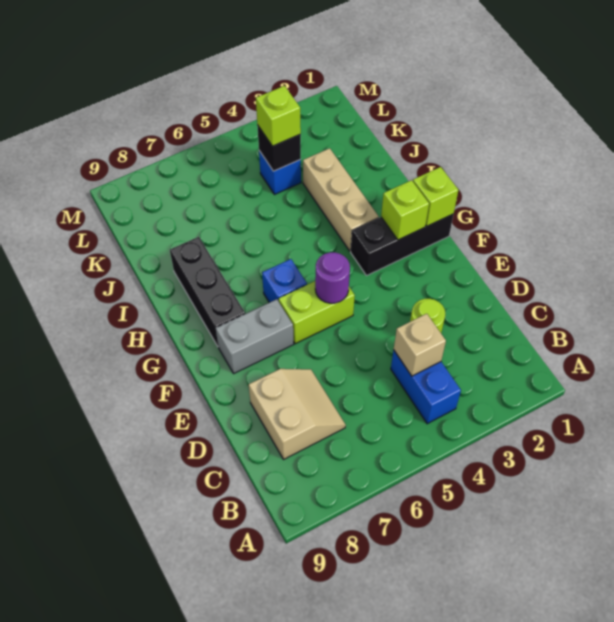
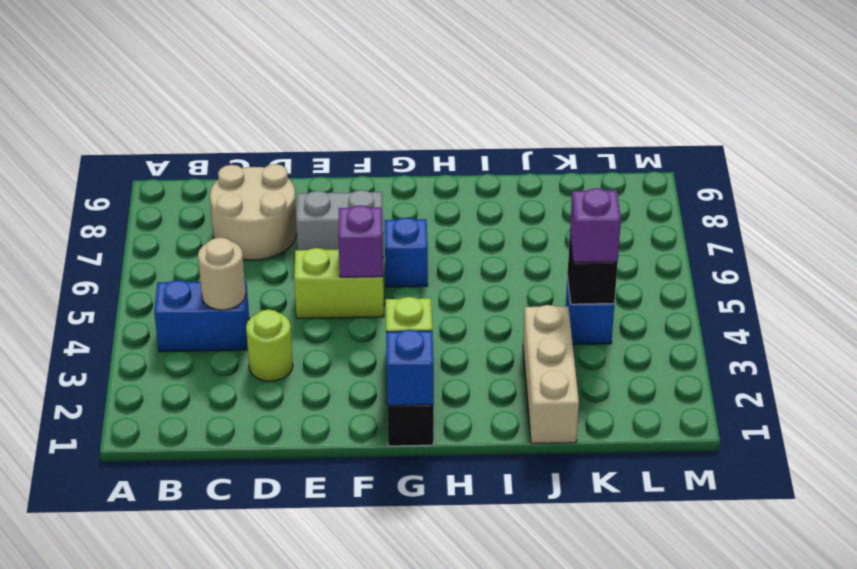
tan brick C4 level 2 -> tan round brick C4 level 2
tan slope C7:D8 level 1 top 8 -> tan round brick C7:D8 level 1
lime brick F5:F6 level 1 -> lime brick E5:F5 level 1
purple round brick F5 level 2 -> purple brick F5 level 2
grey brick F7:F8 level 1 -> grey brick E7:F7 level 1
lime brick G1 level 2 -> blue brick G1 level 2
black brick G8:I8 level 1 -> none
tan brick H3:J3 level 1 -> tan brick J1:J3 level 1
lime brick K4 level 3 -> purple brick K4 level 3

